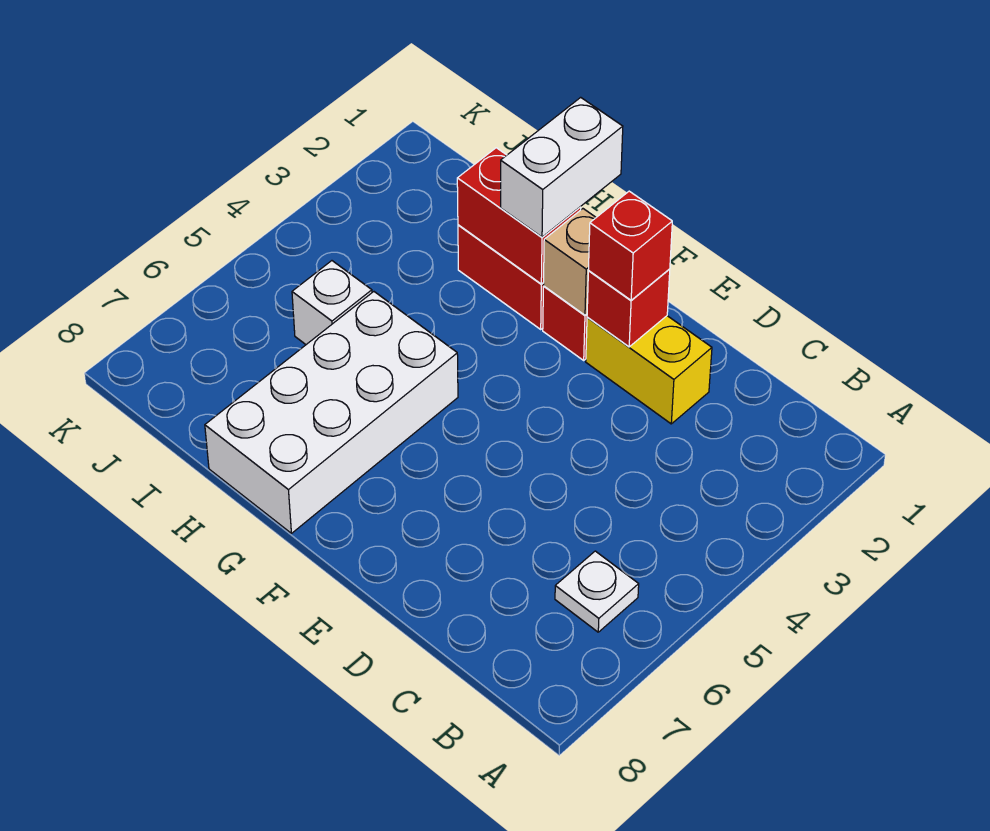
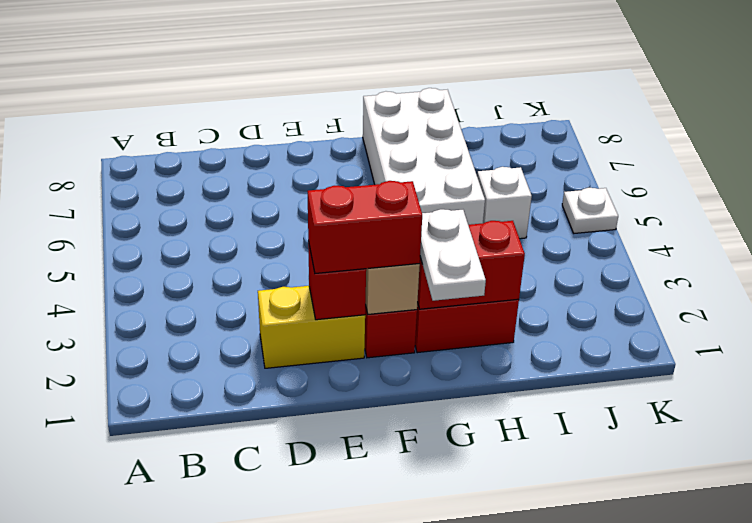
white plate B6 level 1 -> white plate K5 level 1
red brick E2 level 3 -> red brick E2:F2 level 3
white brick G1:G2 level 3 -> white plate G1:G2 level 3

